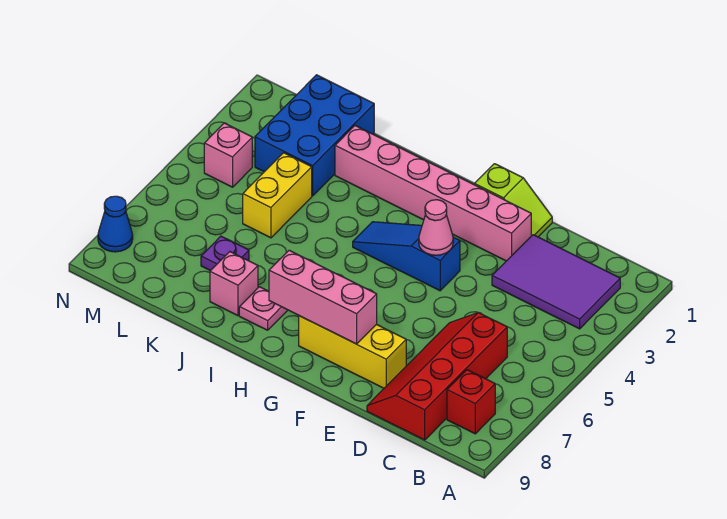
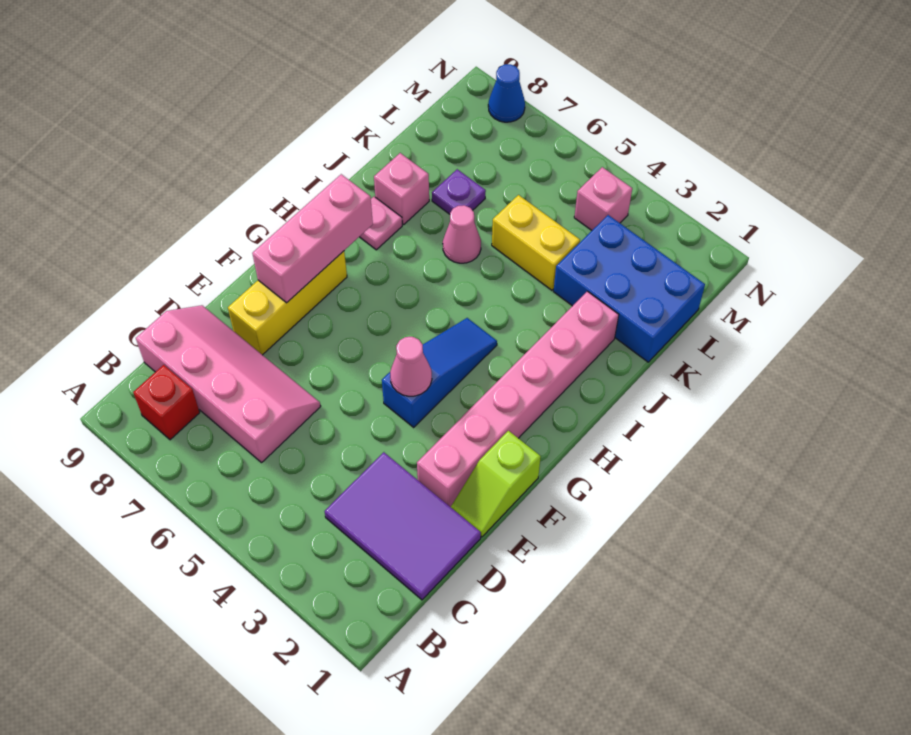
purple tile B2:D3 level 1 -> purple tile C1:D3 level 1
red slope C6:D9 level 1 top C -> pink slope C6:D9 level 1 top C
none -> pink cone J6 level 1

